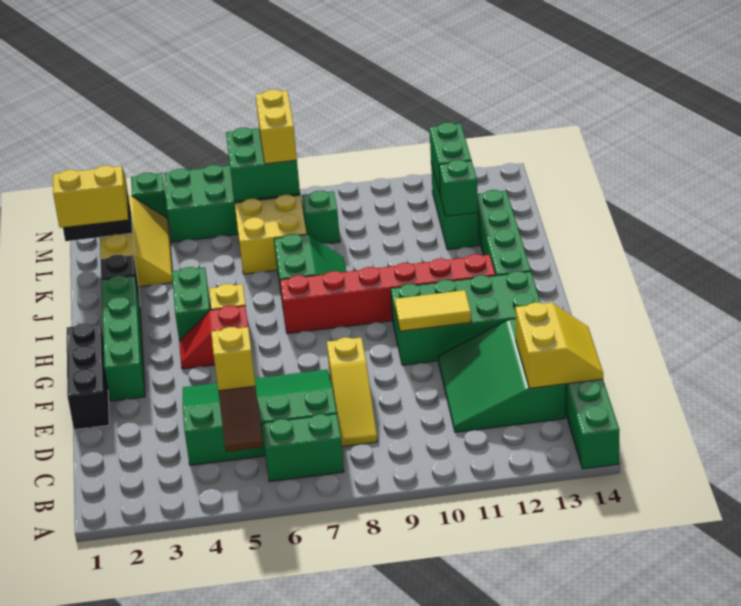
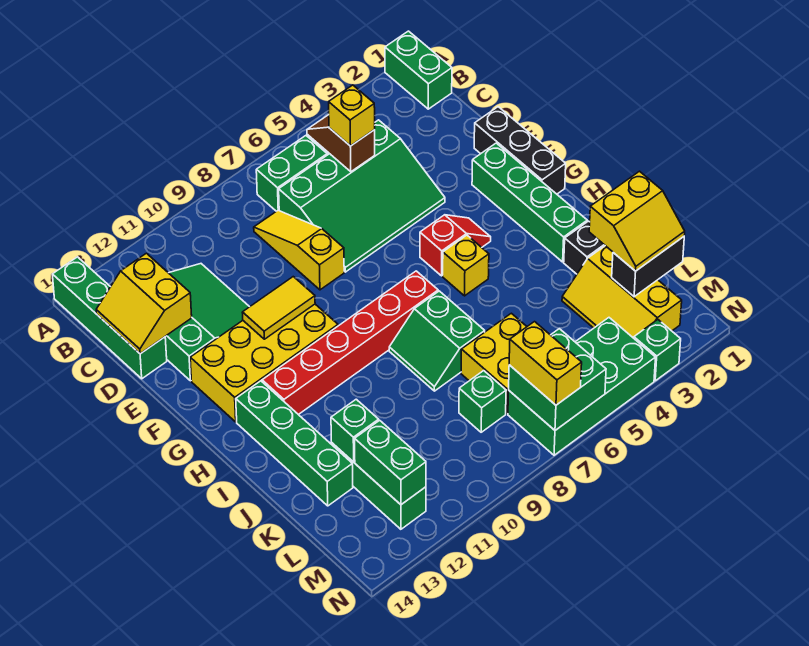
green brick F10:G13 level 1 -> yellow brick F10:G13 level 1
green brick H4:I4 level 1 -> green brick A1:B1 level 1

